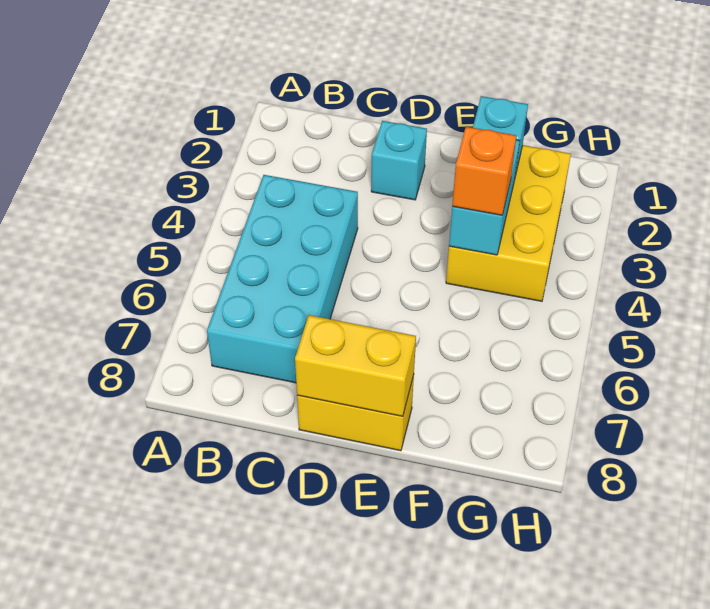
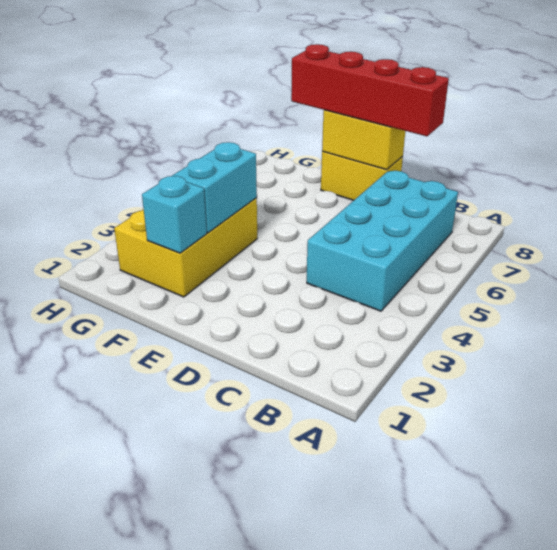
none -> red brick C8:F8 level 3
cyan brick D2 level 1 -> none
orange brick F4 level 3 -> none

